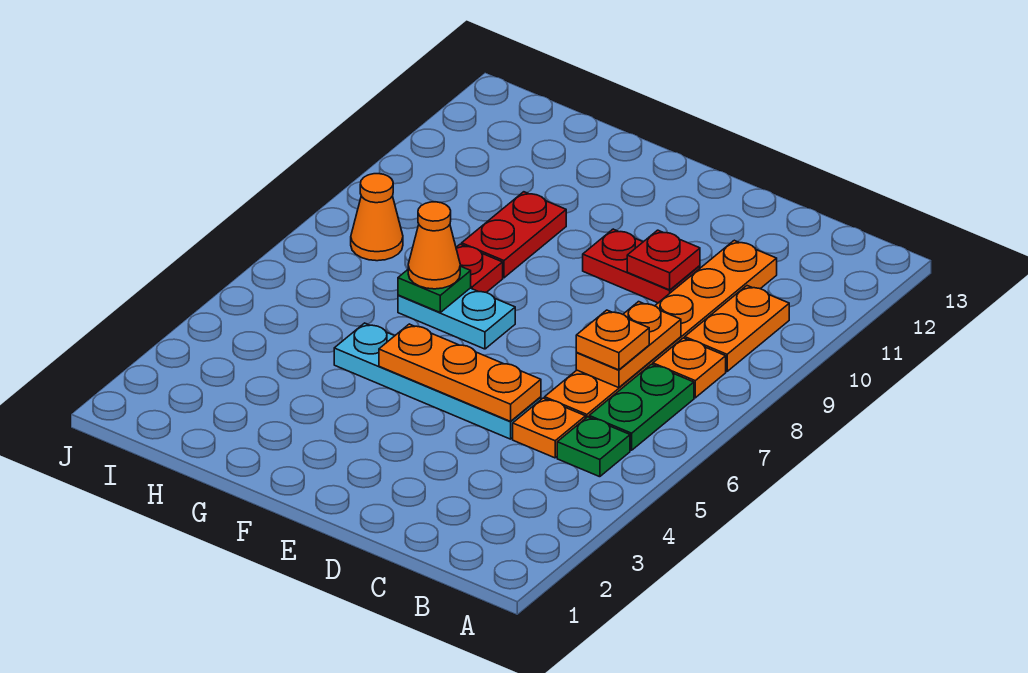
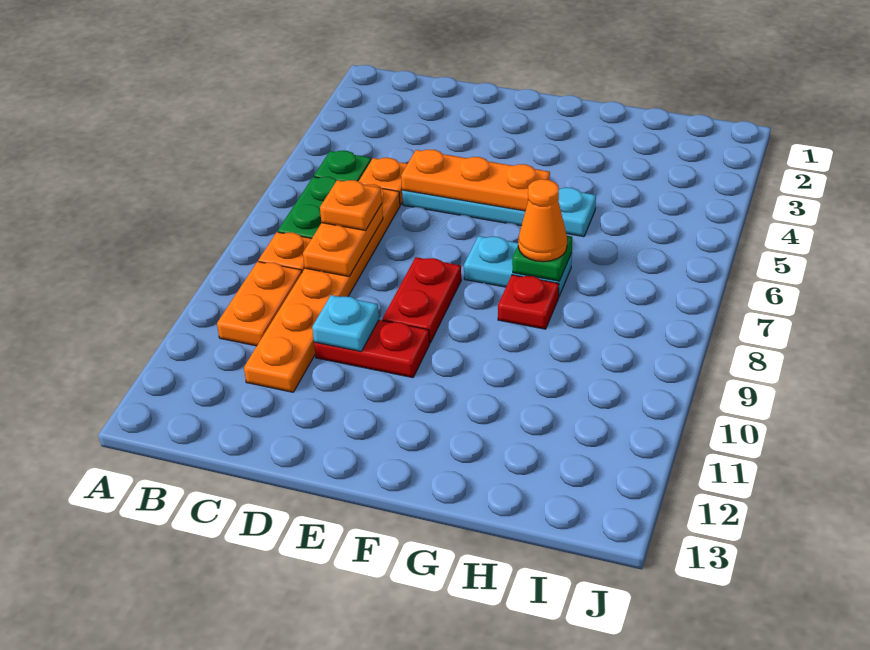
red plate D10 level 2 -> cyan plate D10 level 2
red plate G9:G10 level 1 -> red plate E8:E9 level 1
orange cone I8 level 1 -> none

